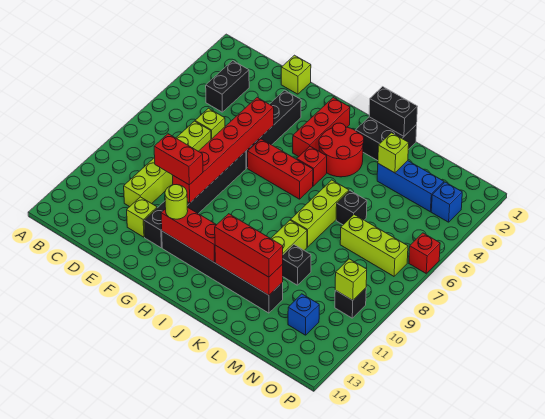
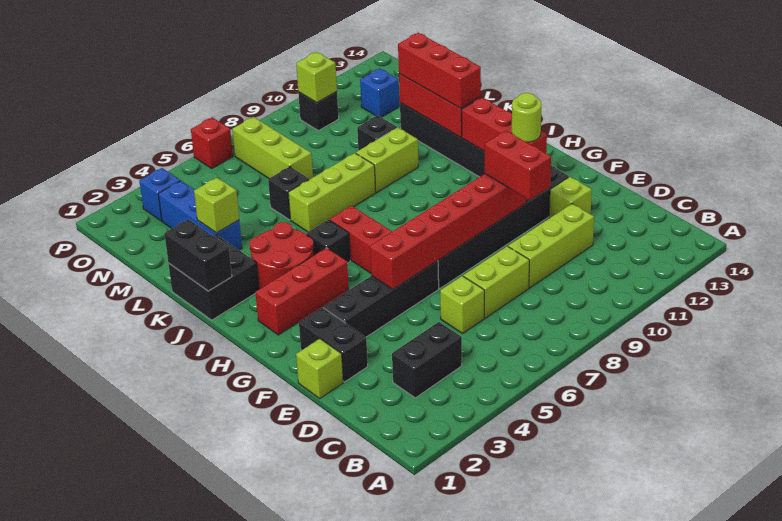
none -> black brick E2:F2 level 1
red brick I5 level 1 -> black brick I5 level 1

